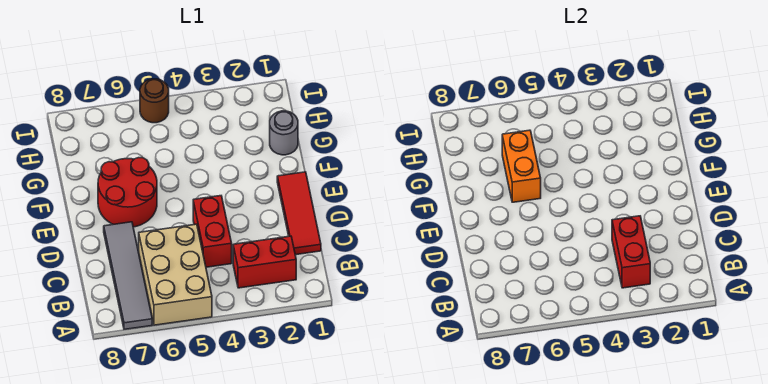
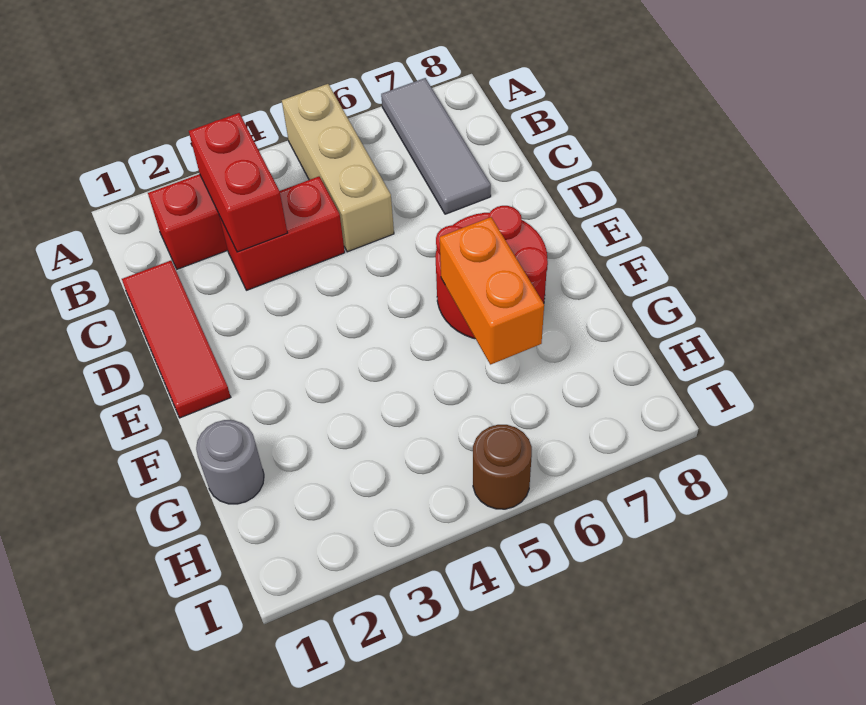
tan brick A5:C6 level 1 -> tan brick A5:C5 level 1
grey tile A7:D7 level 1 -> grey tile A7:C7 level 1
red brick C4:D4 level 1 -> red brick C3:C4 level 1

